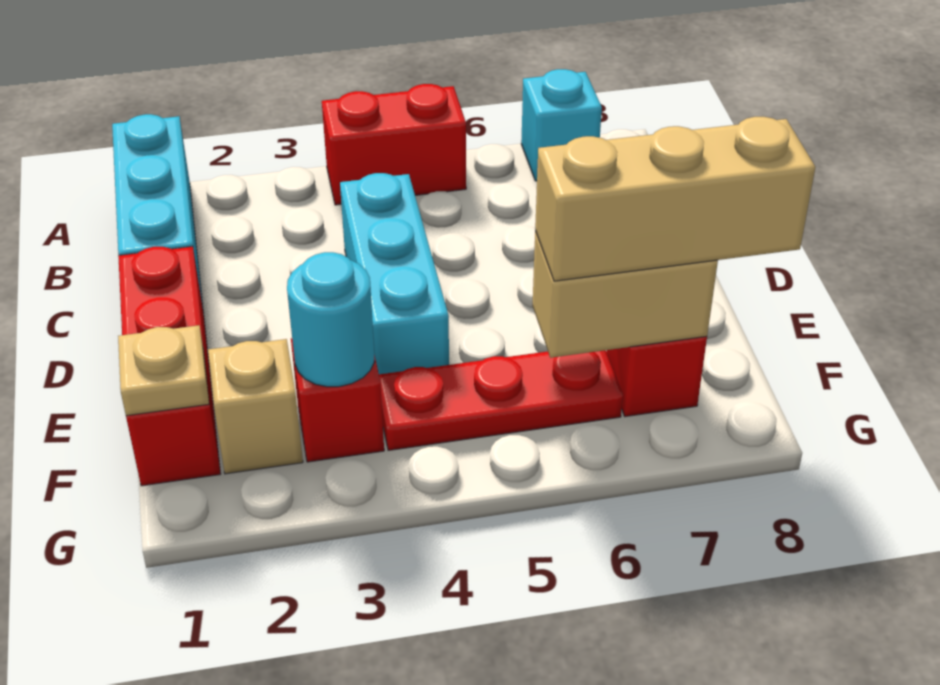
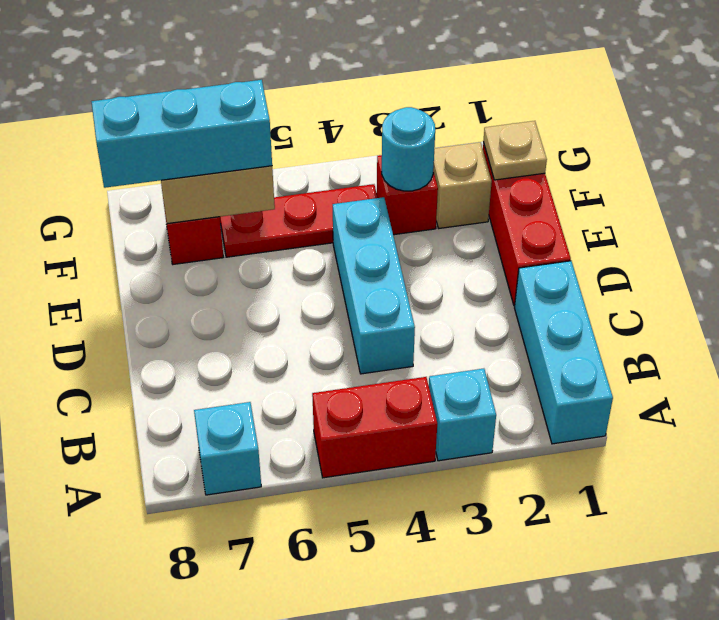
none -> cyan brick A3 level 1
tan brick F6:F8 level 3 -> cyan brick F6:F8 level 3

